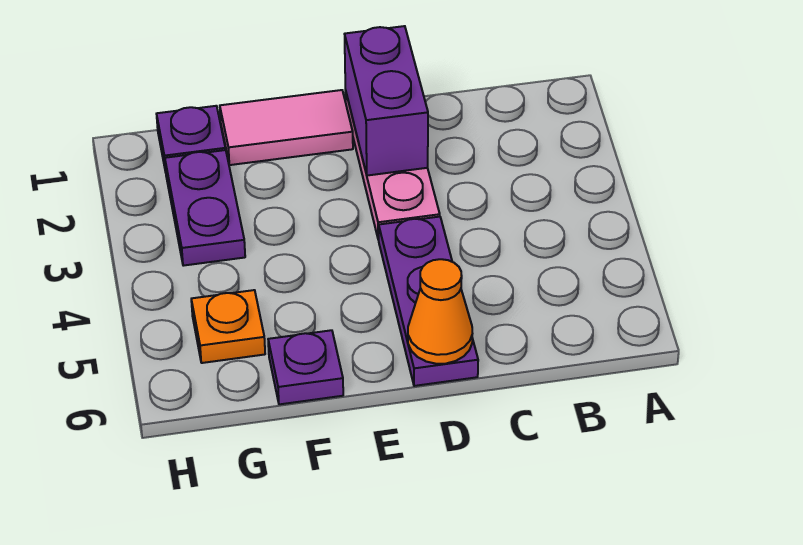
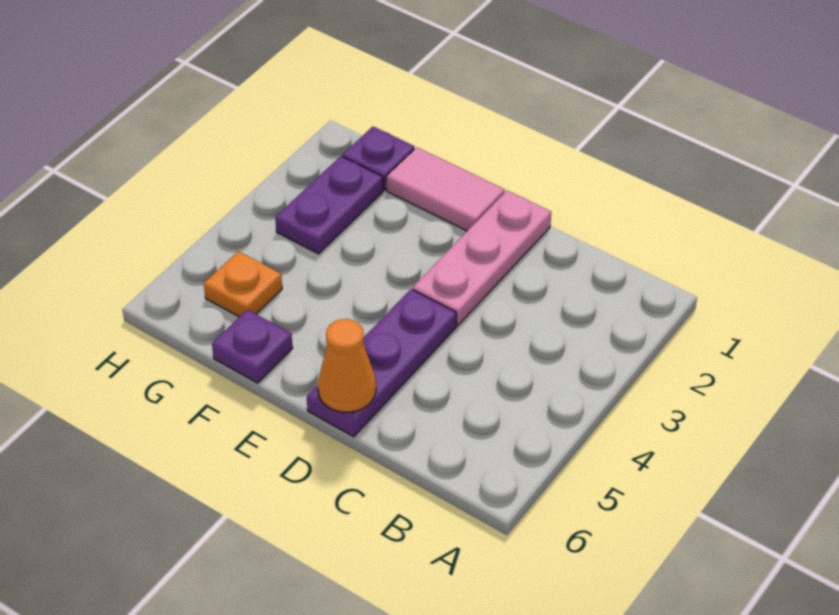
purple brick D1:D2 level 2 -> none

